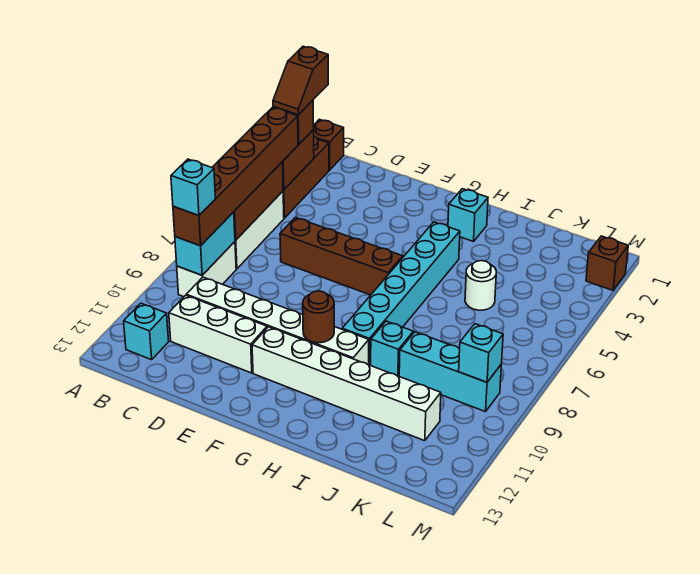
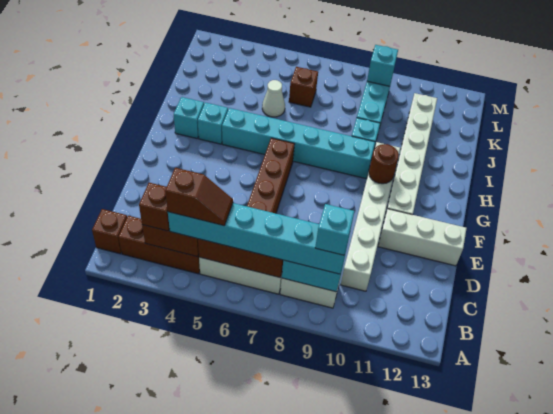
brown slope B2:B3 level 4 top 2 -> brown slope B4:B5 level 4 top 4
brown brick B4:B9 level 3 -> cyan brick B4:B9 level 3
cyan brick B12 level 1 -> cyan brick H3 level 1
white brick C11:E11 level 1 -> white brick E11:E13 level 1
white round brick J5 level 1 -> white cone J5 level 1
brown brick M2 level 1 -> brown brick K6 level 1

